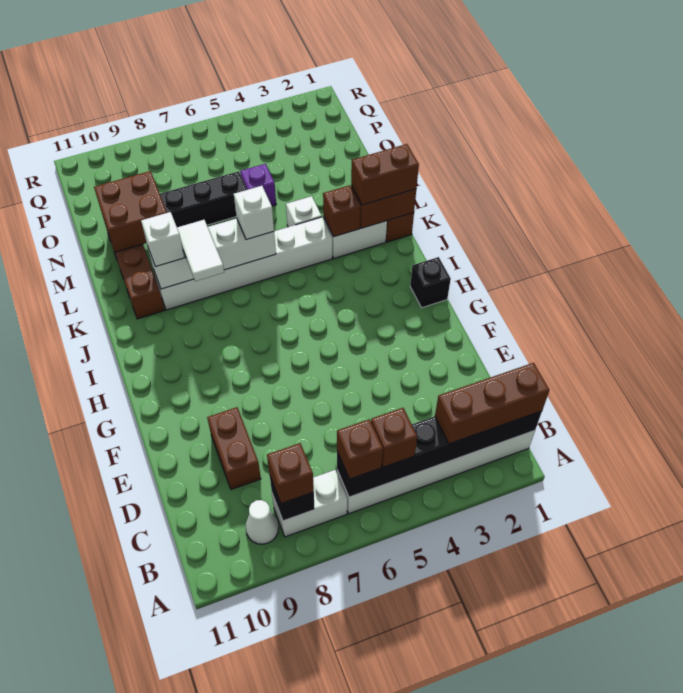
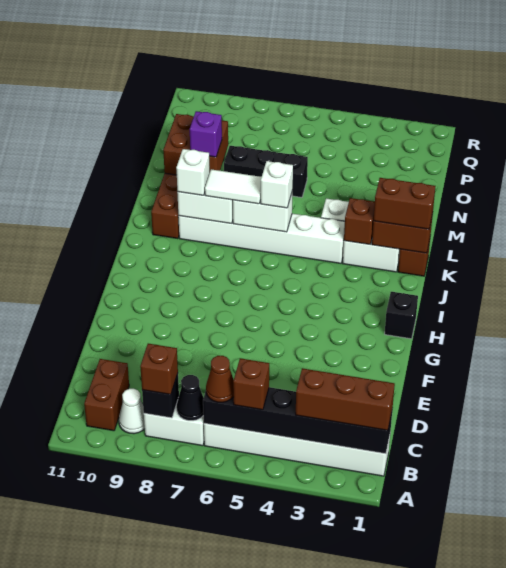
brown brick B6 level 3 -> brown cone B6 level 3
none -> black cone B7 level 2
brown brick D9:E9 level 1 -> brown brick B10:C10 level 1
white tile J8:K8 level 3 -> white tile K7:K8 level 3
purple brick N5 level 1 -> purple brick M9 level 3

